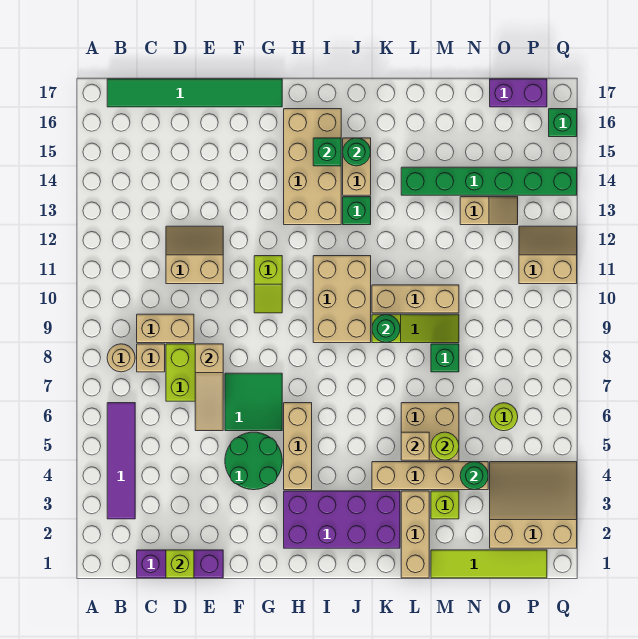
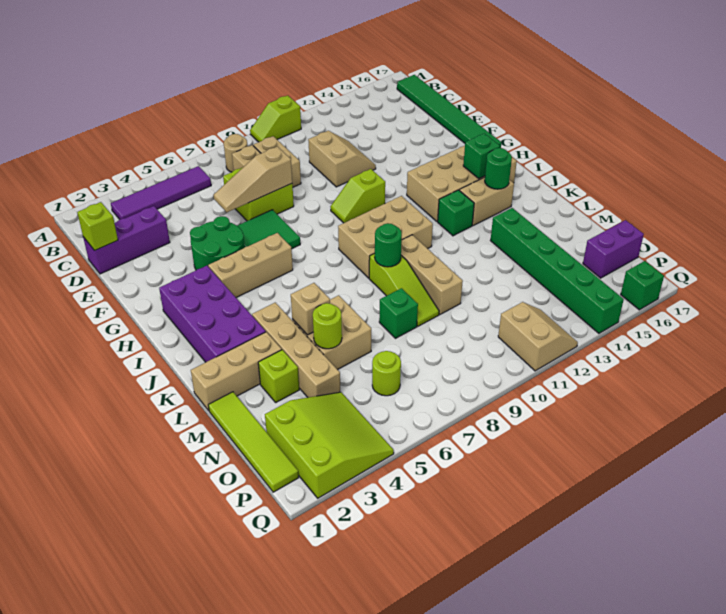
none -> lime slope A10:A11 level 1 top 11
purple brick C1:E1 level 1 -> purple brick D1:D3 level 1
green round brick N4 level 2 -> none
tan slope N13:O13 level 1 top N -> none
tan slope O2:Q4 level 1 top 2 -> lime slope O2:Q4 level 1 top 2
purple brick O17:P17 level 1 -> purple brick O16:O17 level 1

